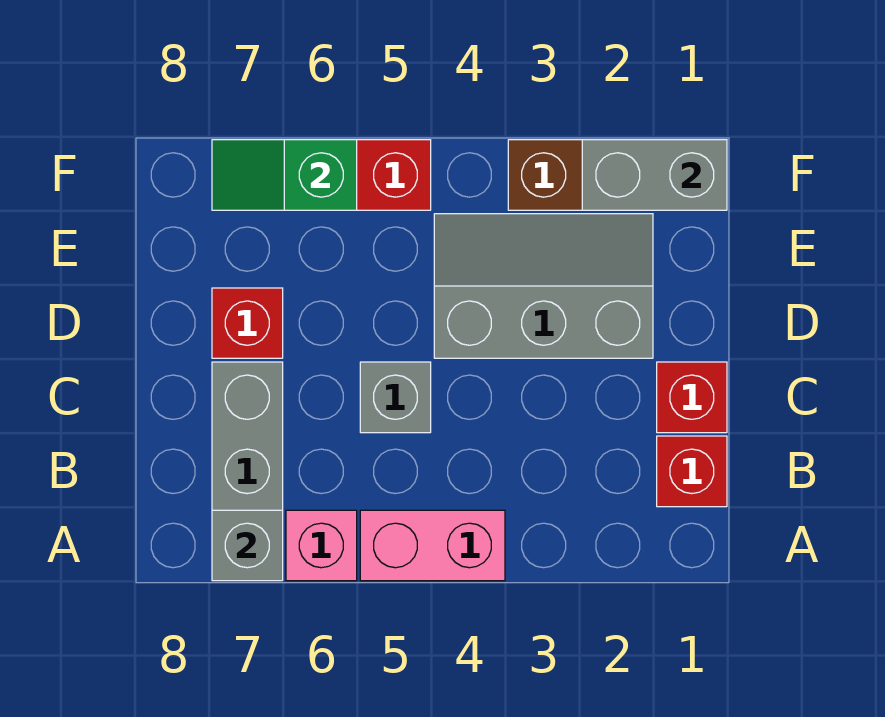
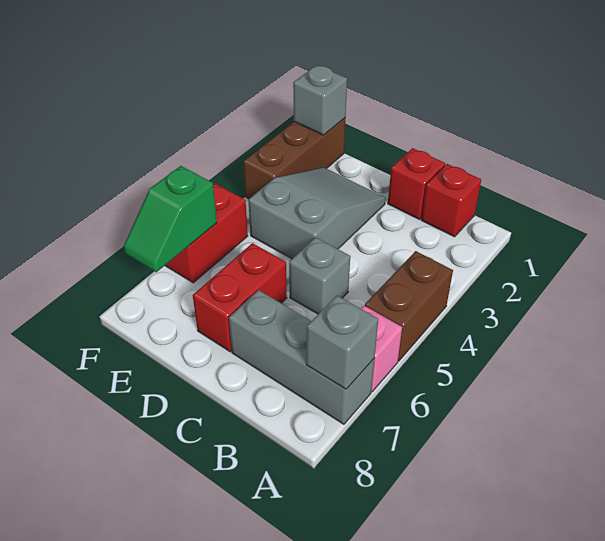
pink brick A4:A5 level 1 -> brown brick A4:A5 level 1
grey slope D2:E4 level 1 top D -> grey slope D2:E4 level 1 top 4
red brick D7 level 1 -> red brick D6:D7 level 1
grey brick F1:F2 level 2 -> grey brick F1 level 2

